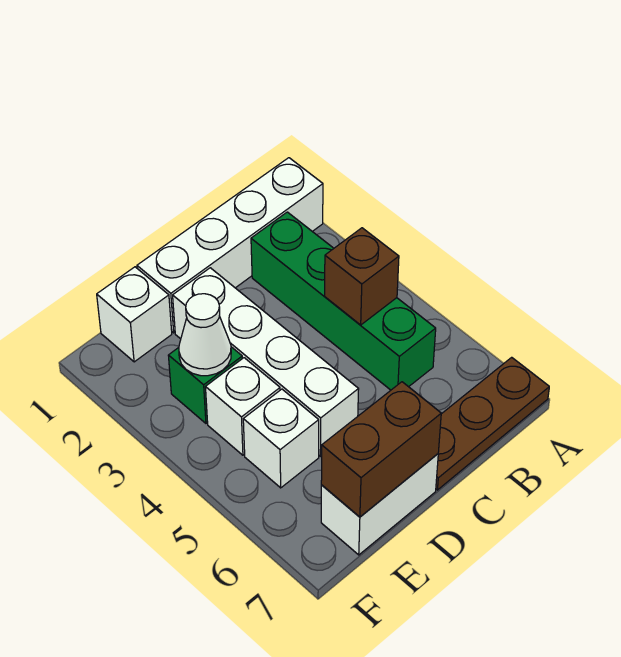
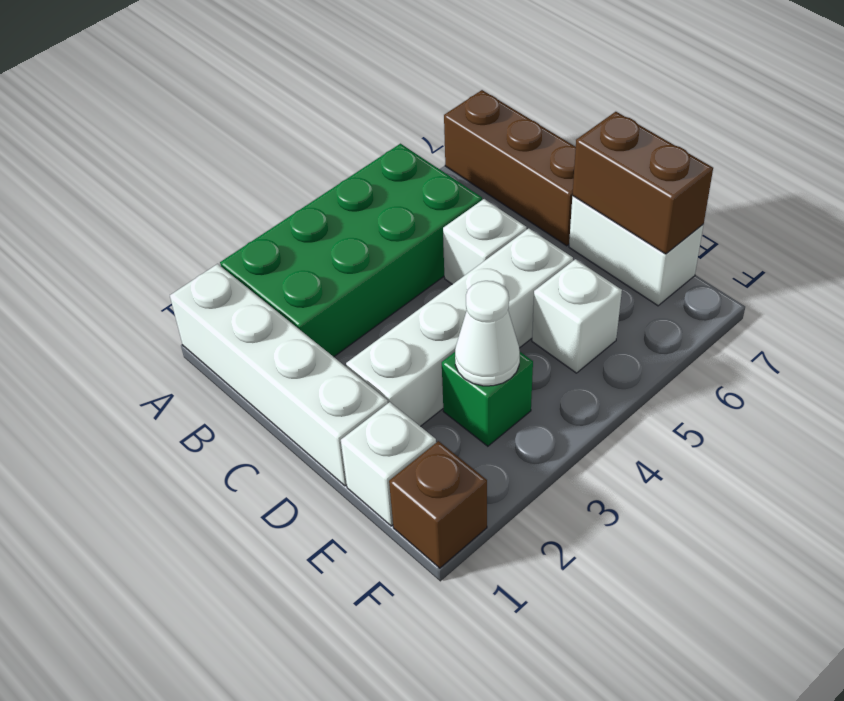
brown plate A7:C7 level 1 -> brown brick A7:C7 level 1
green brick B2:B5 level 1 -> green brick A2:B5 level 1
brown brick B4 level 2 -> brown brick F1 level 1
white brick E4 level 1 -> white brick C5 level 1

